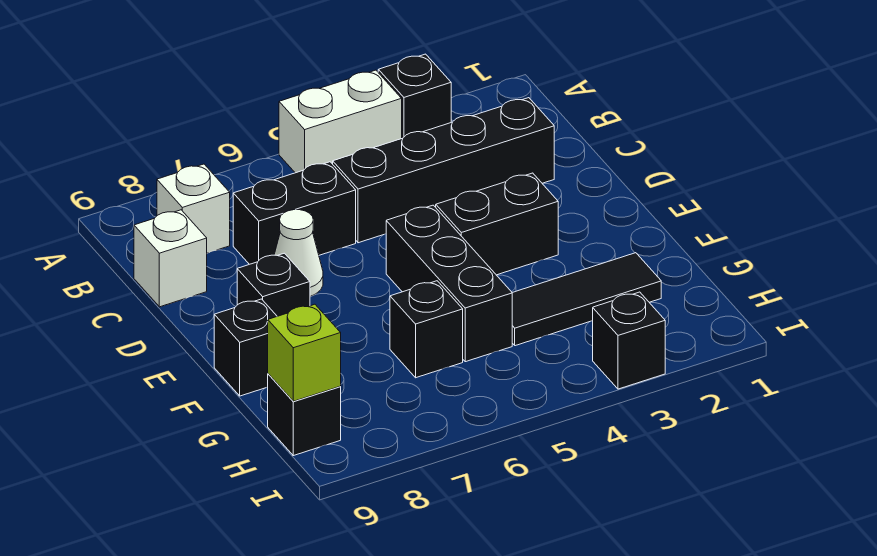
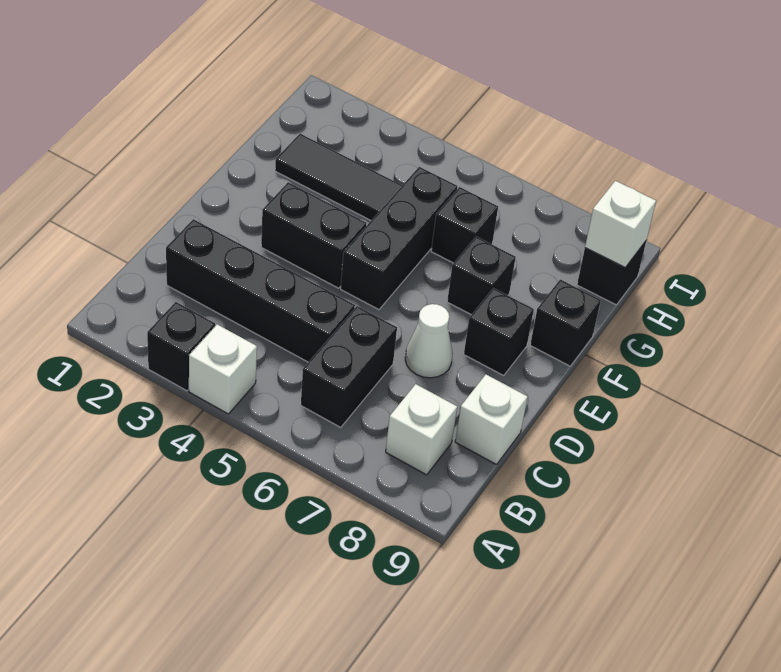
white brick A4:A5 level 1 -> white brick A4 level 1
black brick C6:C7 level 1 -> black brick B6:C6 level 1
lime brick H9 level 2 -> white brick H9 level 2
black brick I3 level 1 -> black brick F7 level 1

